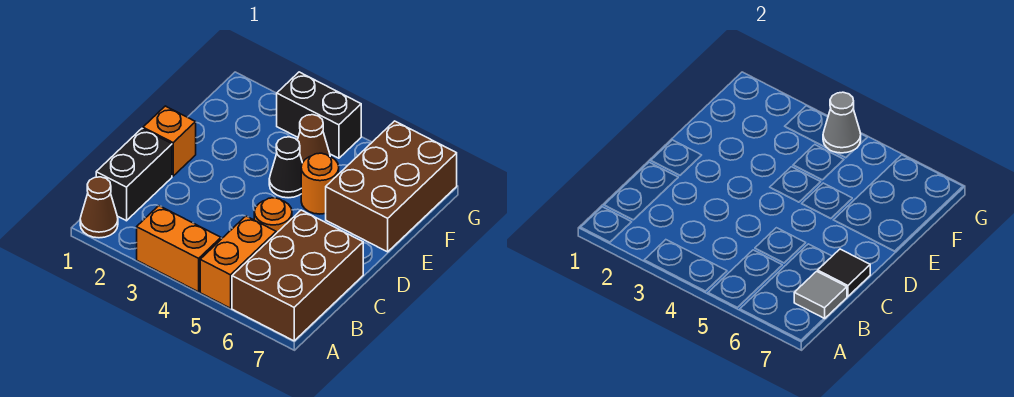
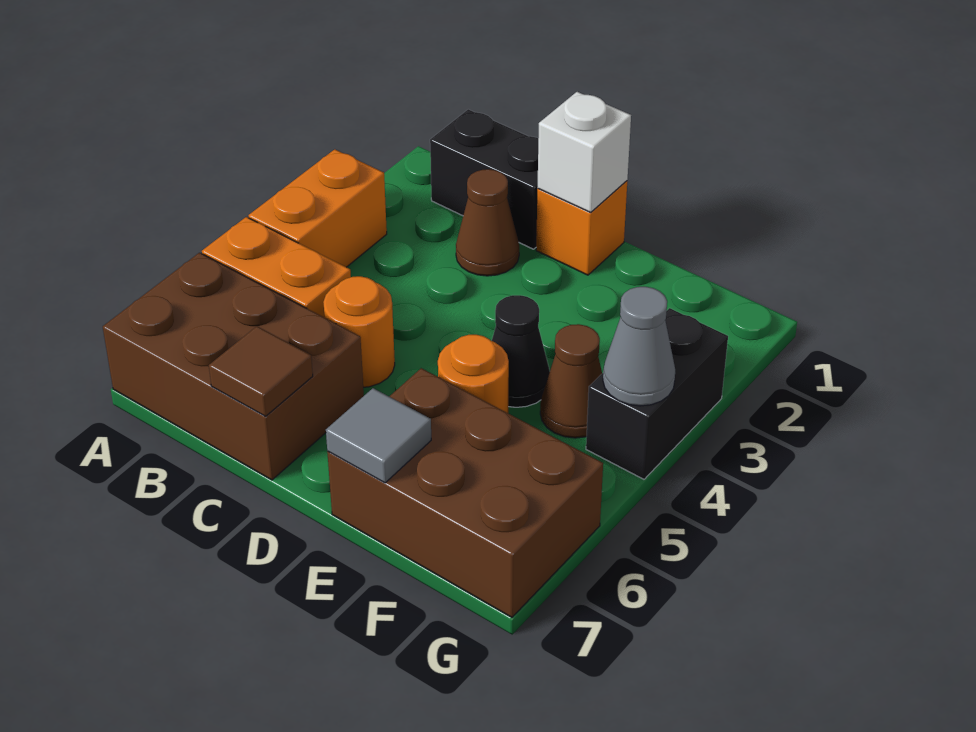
brown cone A1 level 1 -> brown cone C2 level 1
grey tile B7 level 2 -> grey tile E7 level 2
black tile C7 level 2 -> brown tile C7 level 2
none -> white brick D1 level 2

